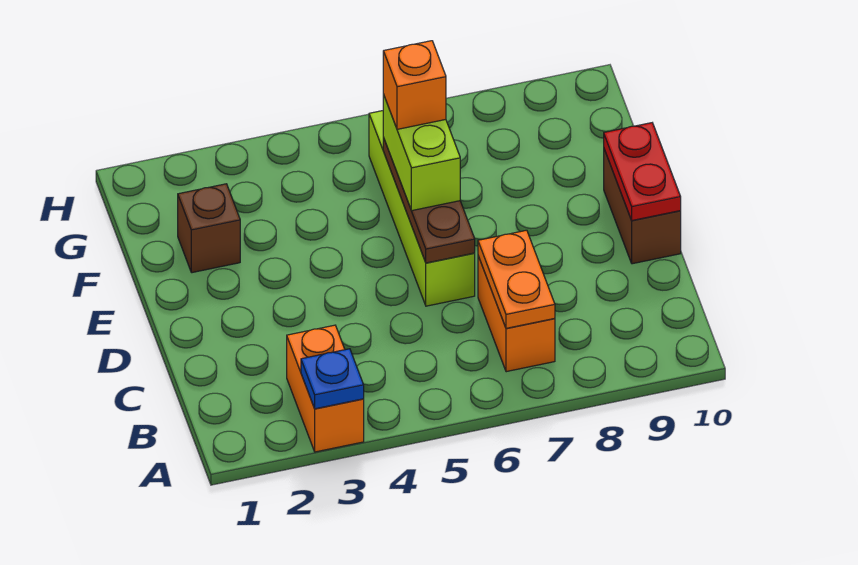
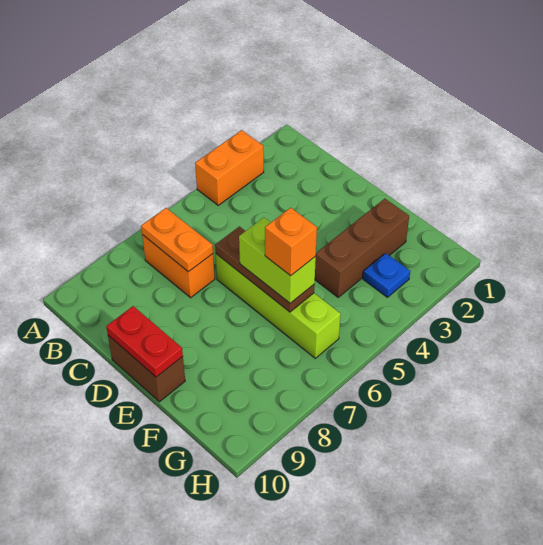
orange brick A3:B3 level 1 -> orange brick A3:A4 level 1
blue plate A3 level 2 -> blue plate G3 level 1
brown brick F2 level 1 -> brown brick F2:F4 level 1

